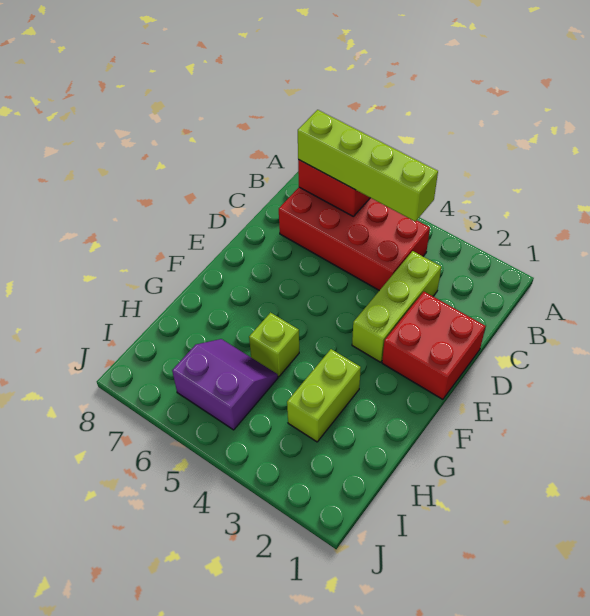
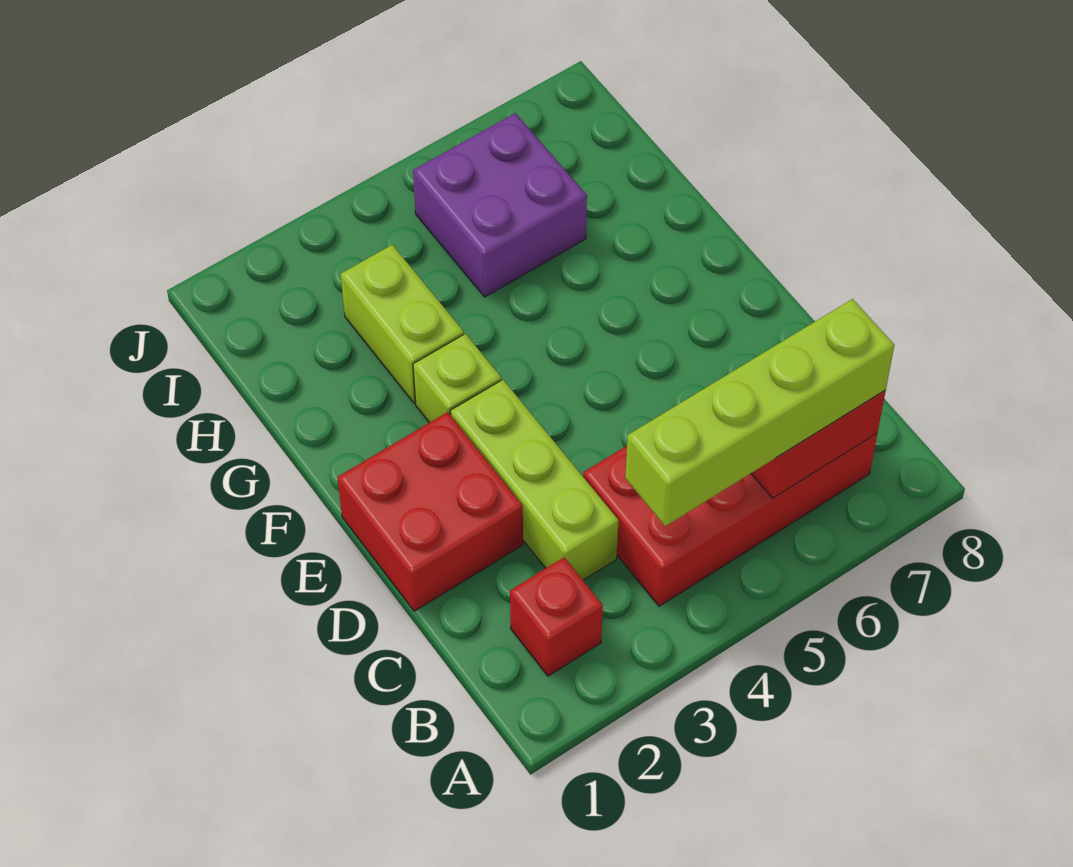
none -> red brick B2 level 1
lime brick G5 level 1 -> lime brick F3 level 1
purple slope H5:I6 level 1 top I -> purple brick H5:I6 level 1

